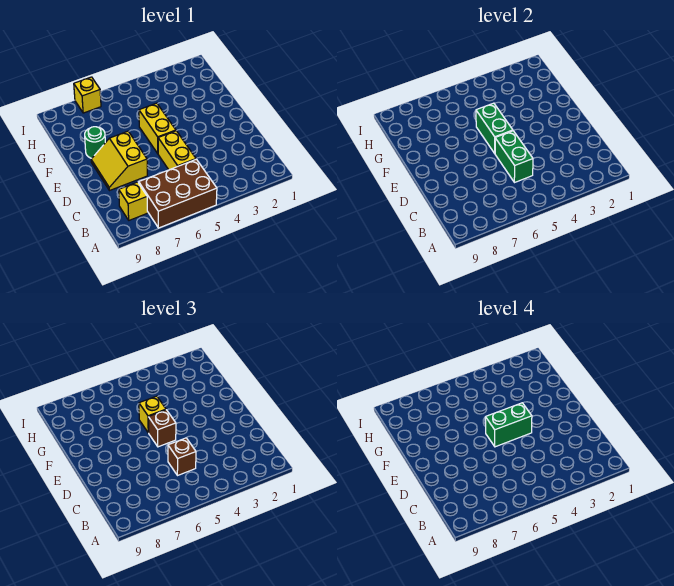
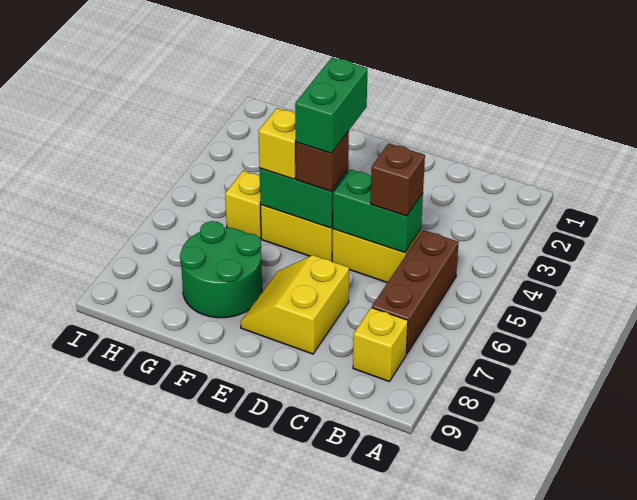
brown brick A5:B7 level 1 -> brown brick B5:B7 level 1
yellow slope D7:E8 level 1 top 7 -> yellow slope D7:E8 level 1 top D
green round brick F8 level 1 -> green round brick F7:G8 level 1
yellow brick I7 level 1 -> yellow brick G5 level 1

